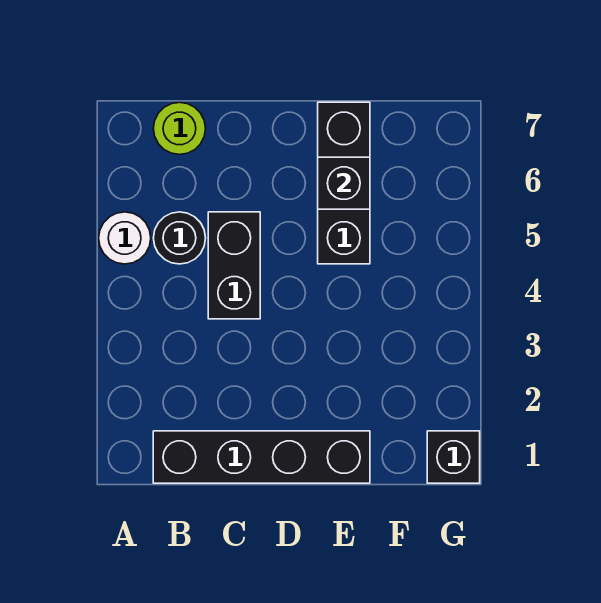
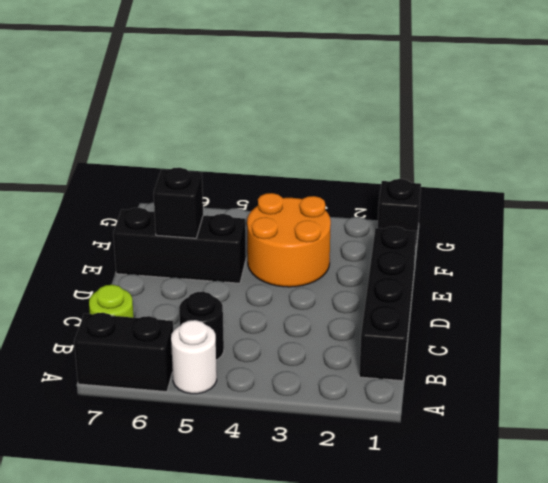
black brick C4:C5 level 1 -> black brick A6:A7 level 1
none -> orange round brick E3:F4 level 1

